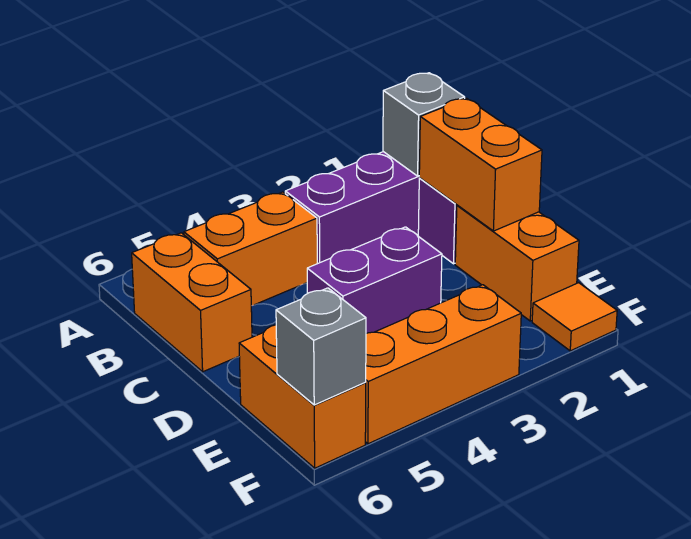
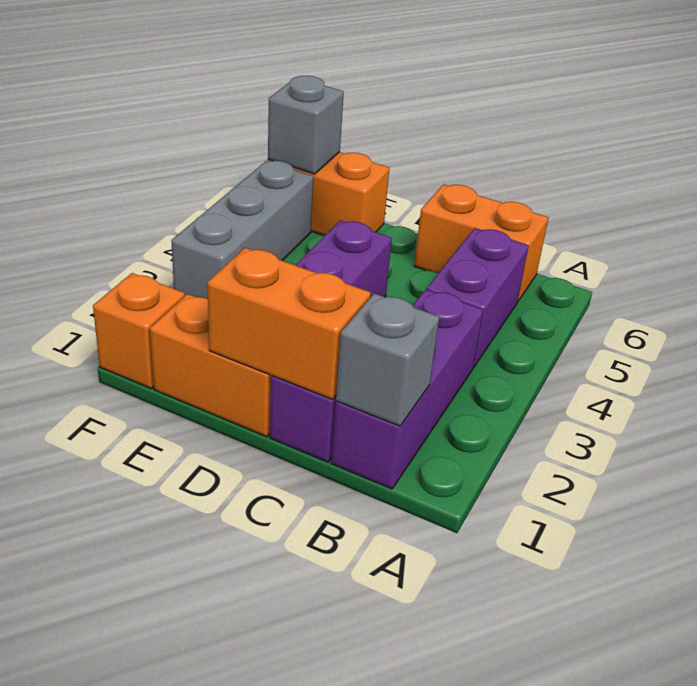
orange brick B4:B5 level 1 -> purple brick B4:B5 level 1
orange tile F1 level 1 -> orange brick F1 level 1
orange brick F3:F5 level 1 -> grey brick F3:F5 level 1

